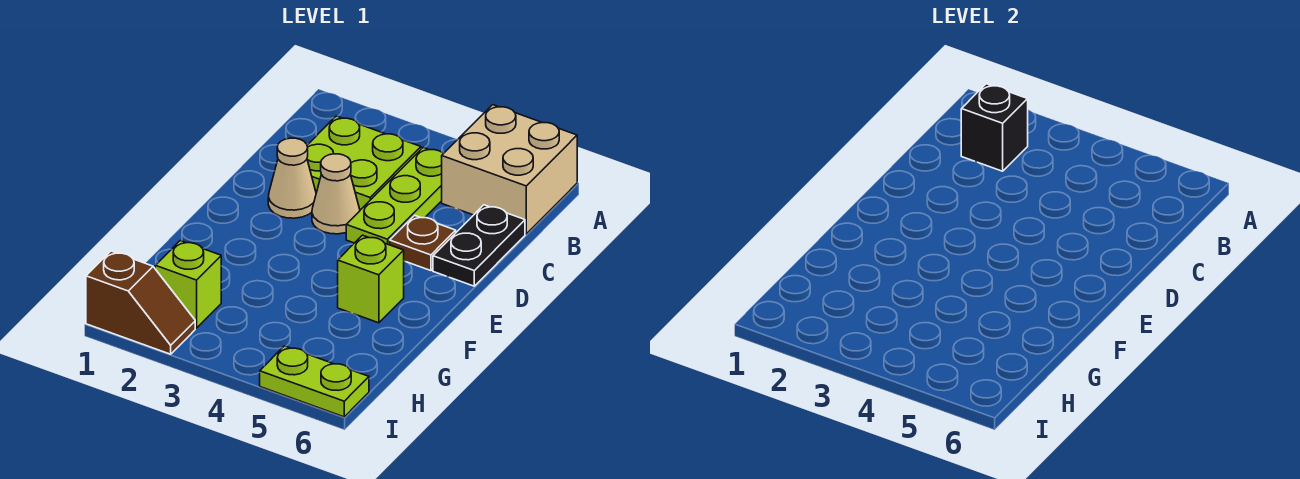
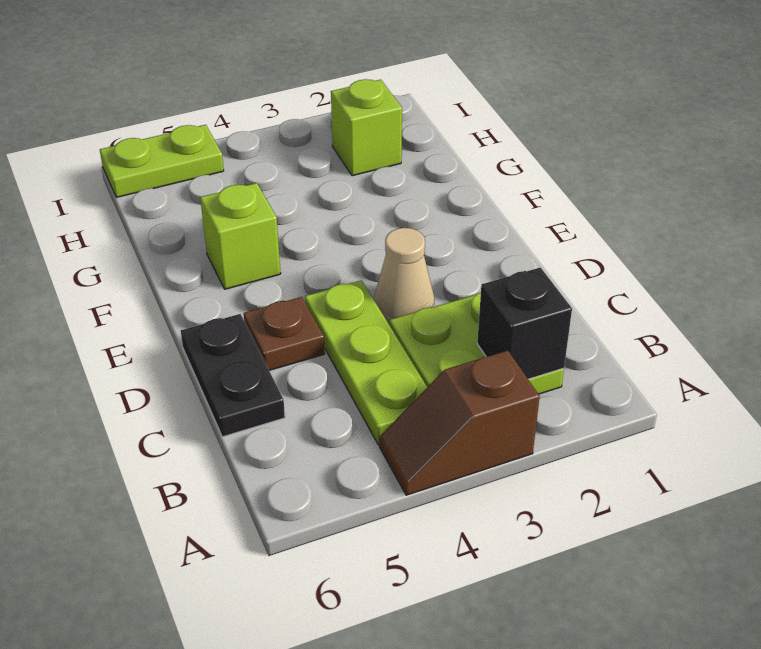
tan brick A5:B6 level 1 -> none
tan cone D2 level 1 -> none
brown slope I1:I2 level 1 top 1 -> brown slope A3:A4 level 1 top 3

